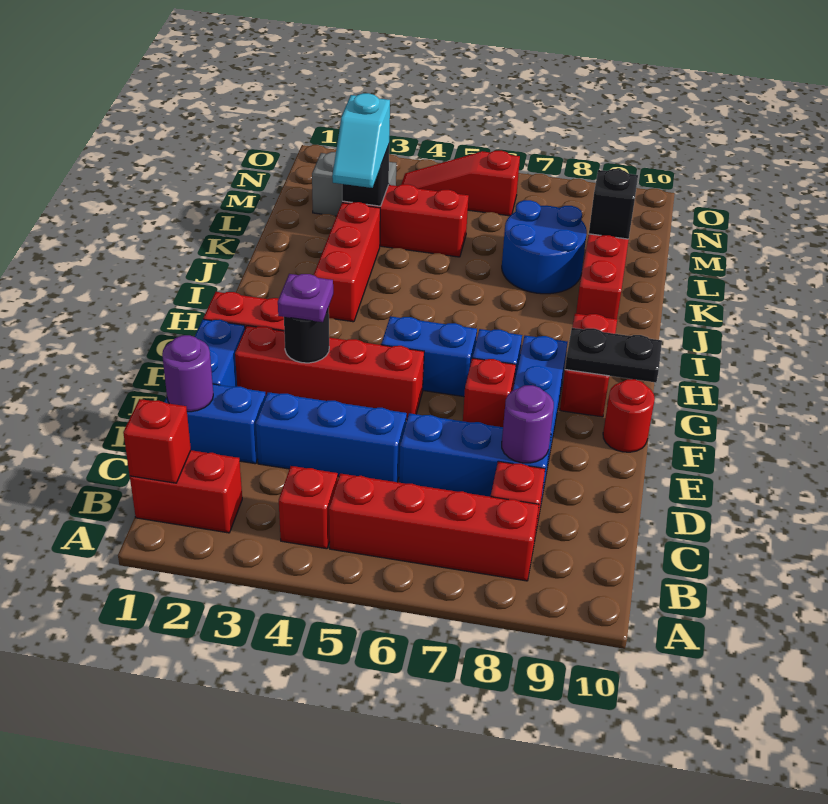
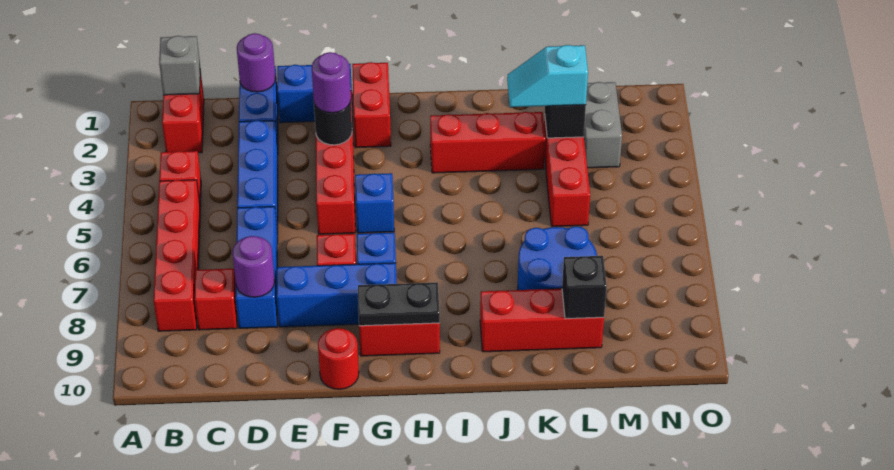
red brick B1 level 2 -> grey brick B1 level 2
purple plate F3 level 3 -> purple round brick F3 level 3
blue brick G5:G6 level 1 -> blue brick G5 level 1
black plate G9:G10 level 2 -> black plate G9:H9 level 2
red slope N4:N6 level 1 top 6 -> none

